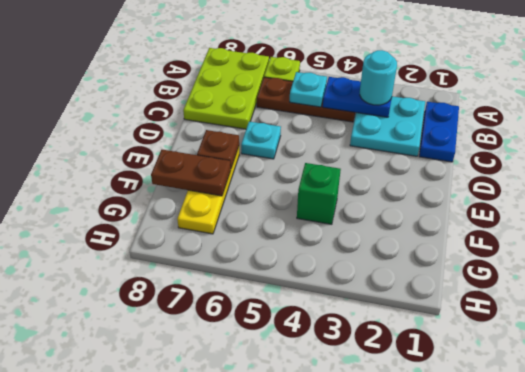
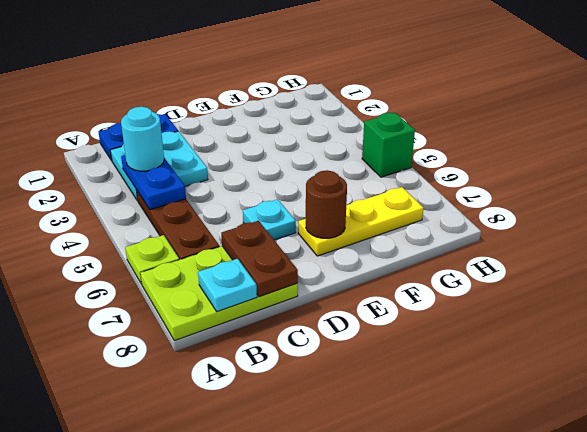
cyan plate B5 level 2 -> cyan plate B8 level 2
brown plate E7 level 2 -> brown round brick E7 level 2
green brick F4 level 1 -> green brick H5 level 1
brown plate F7:F8 level 2 -> brown plate C7:C8 level 2

